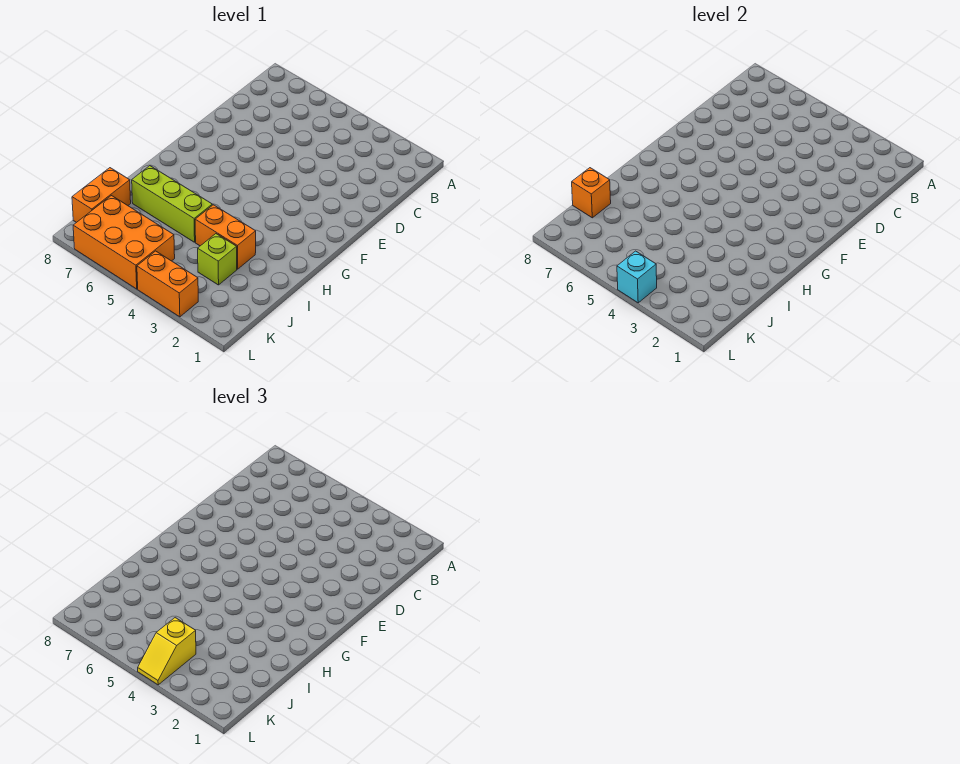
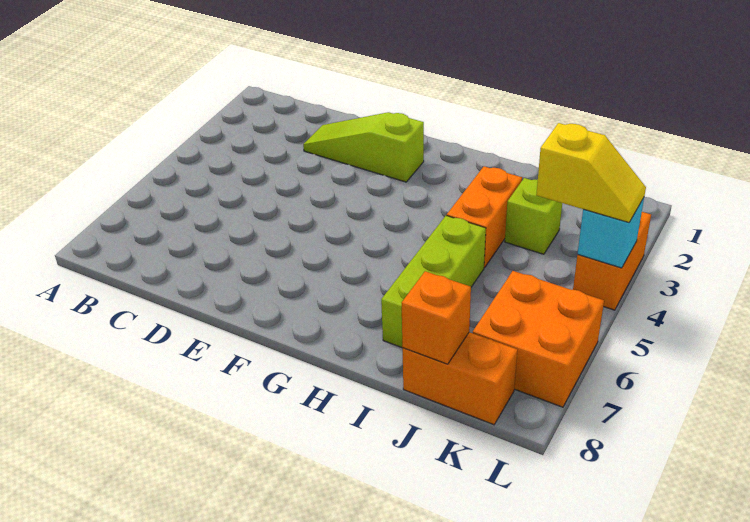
none -> lime slope D2:F2 level 1 top F
orange brick K5:L7 level 1 -> orange brick K6:L7 level 1

